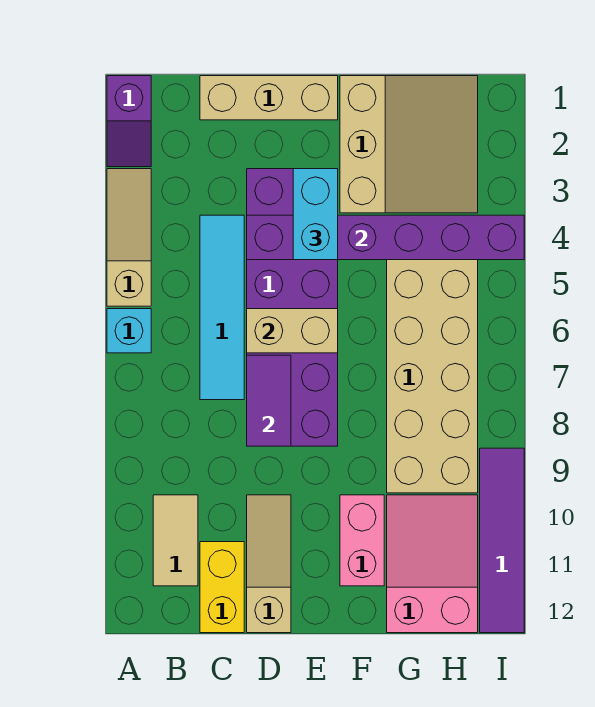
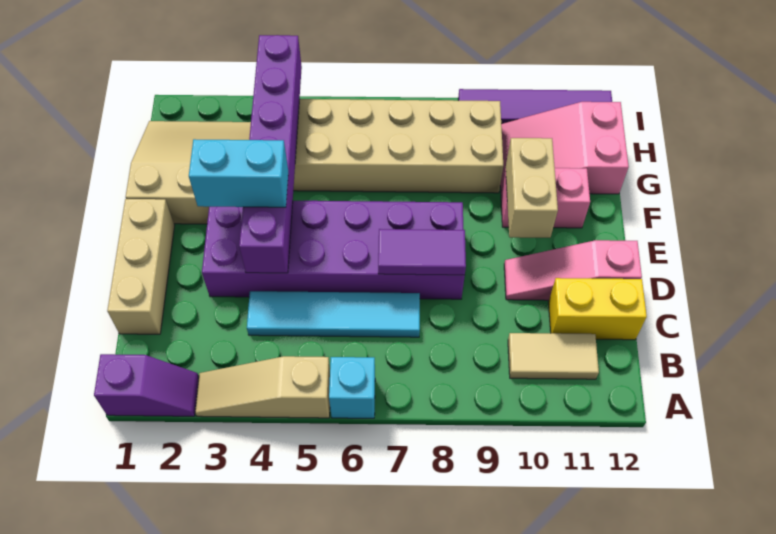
tan brick D6:E6 level 2 -> tan brick E10:F10 level 2
tan slope D10:D12 level 1 top 12 -> pink slope D10:D12 level 1 top 12

